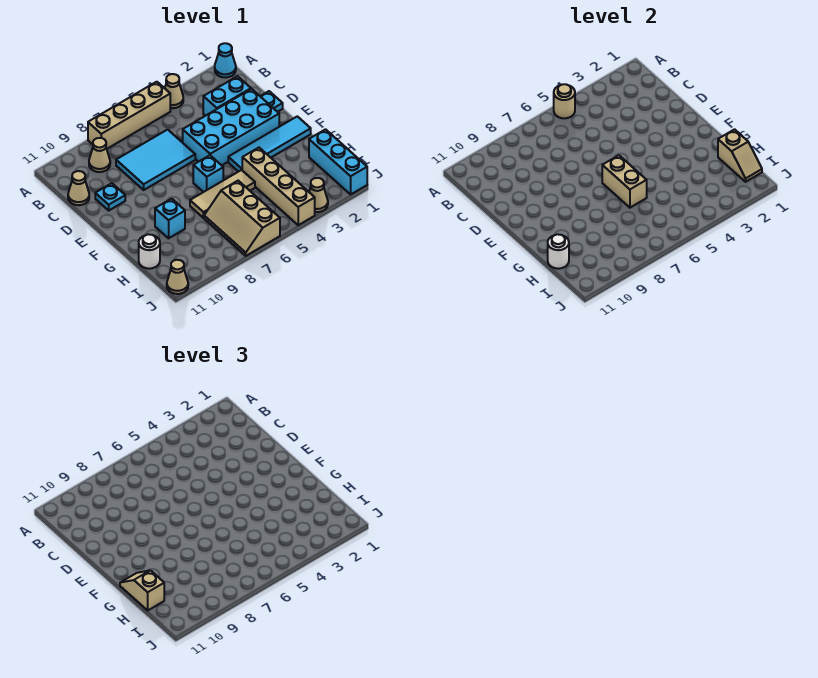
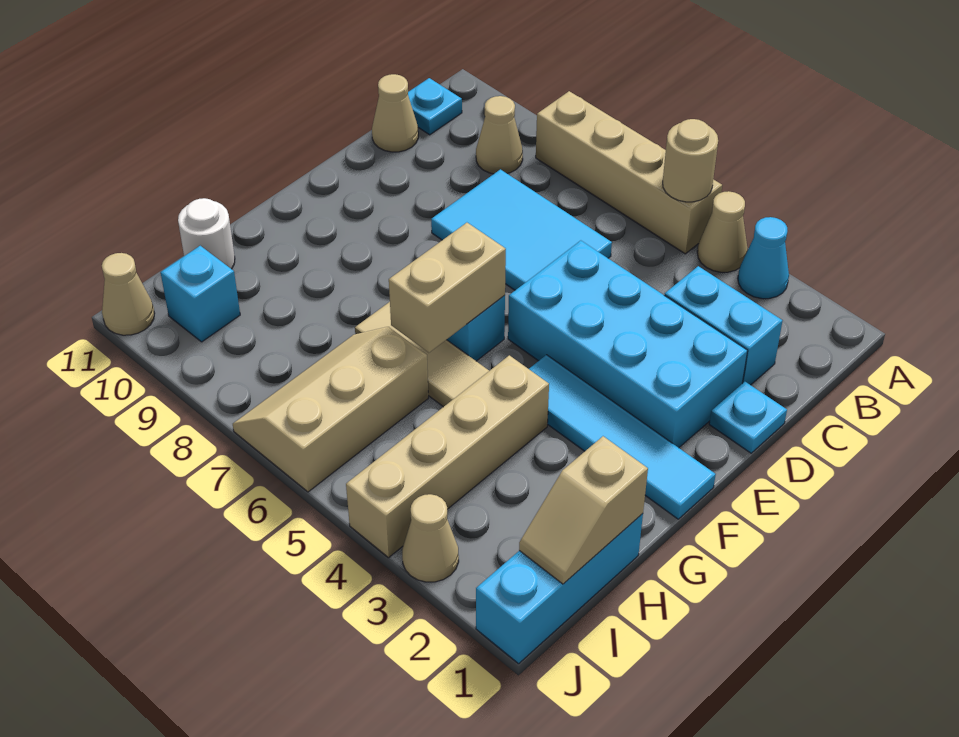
cyan cone A1 level 1 -> cyan cone A3 level 1
cyan plate D10 level 1 -> cyan plate B11 level 1
cyan brick G9 level 1 -> cyan brick I10 level 1
tan slope G11:H11 level 3 top H -> none
white round brick H11 level 2 -> none

